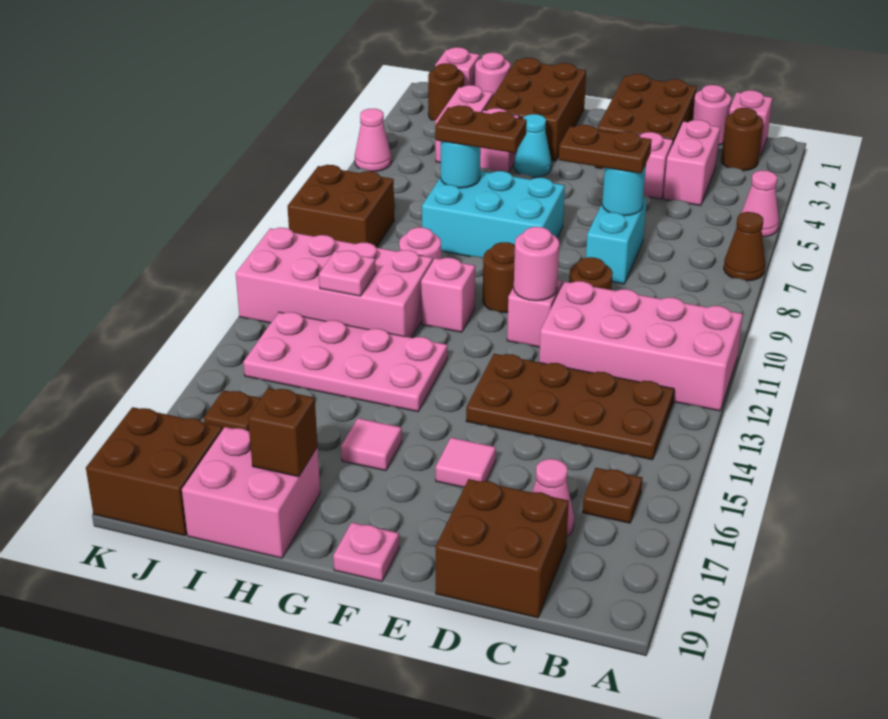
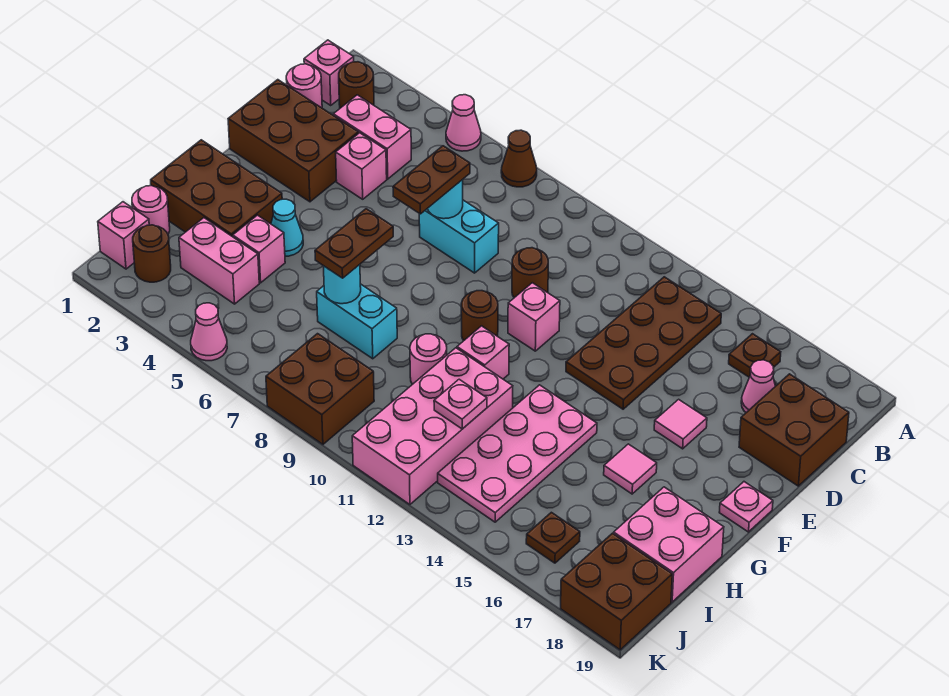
pink brick A11:D12 level 1 -> none
pink round brick E11 level 2 -> none
cyan brick F7:H8 level 1 -> cyan brick H7:H8 level 1
brown brick H18 level 2 -> none

